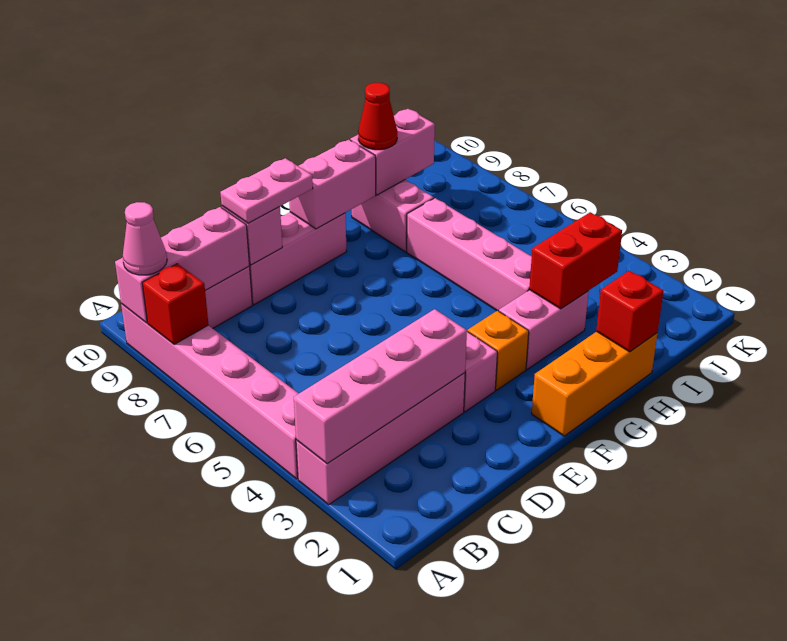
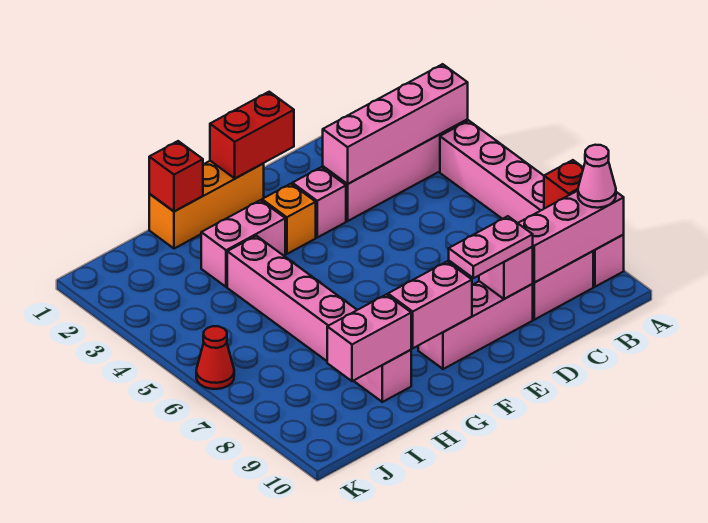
red brick H3:I3 level 2 -> red brick E1:F1 level 2
red cone H9 level 3 -> red cone K6 level 1

